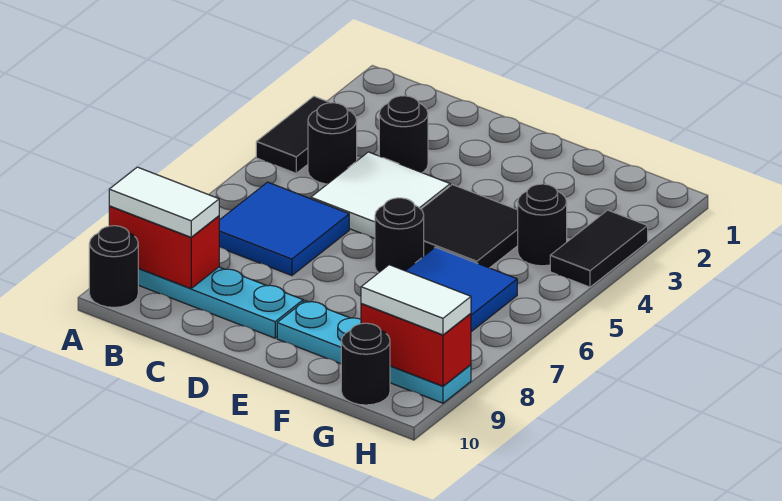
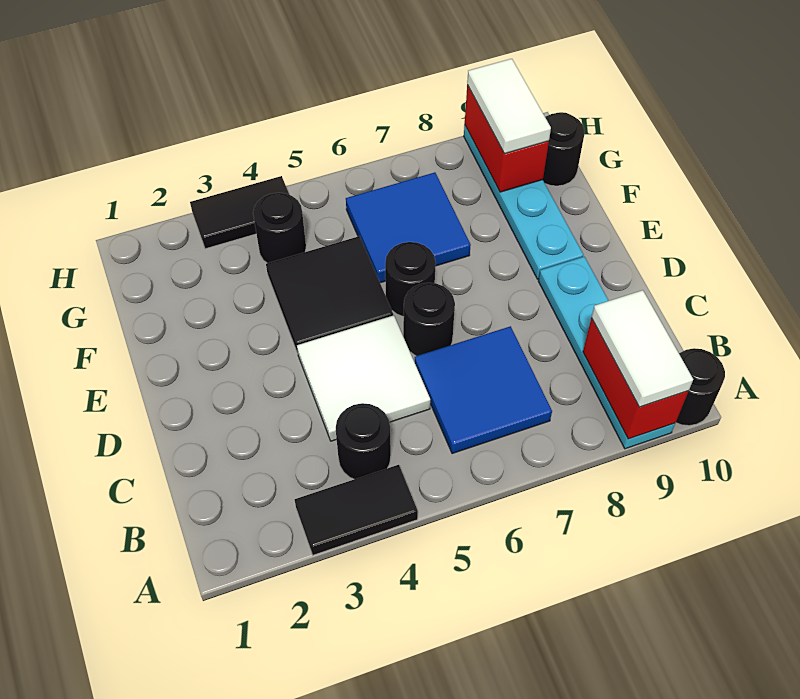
black round brick C3 level 1 -> black round brick D6 level 1

